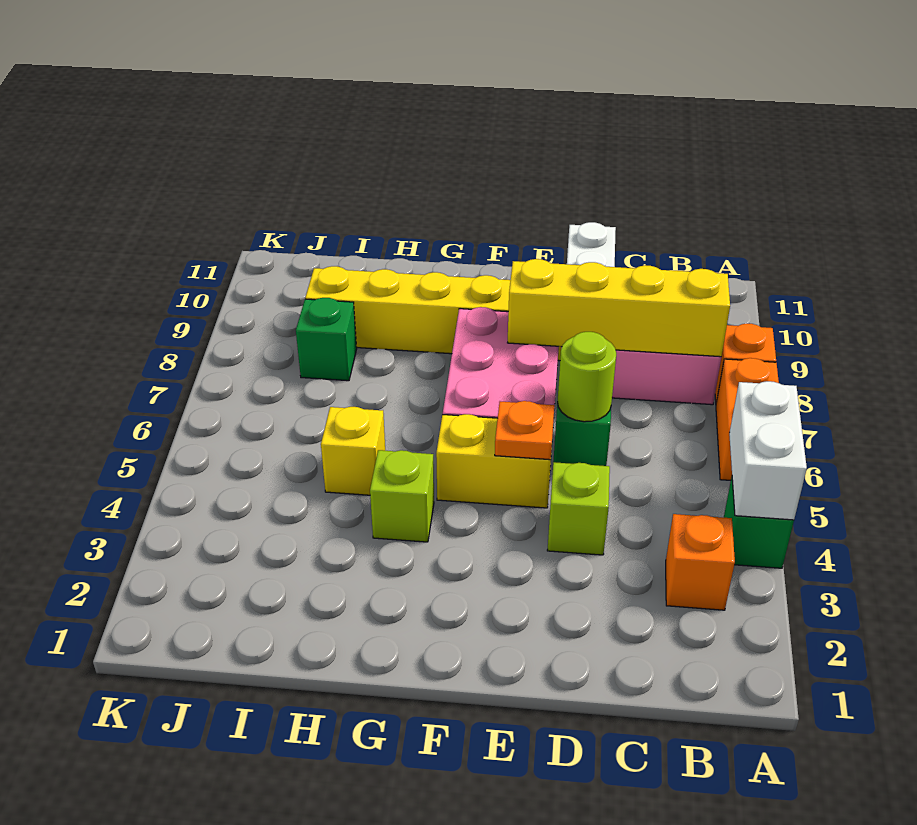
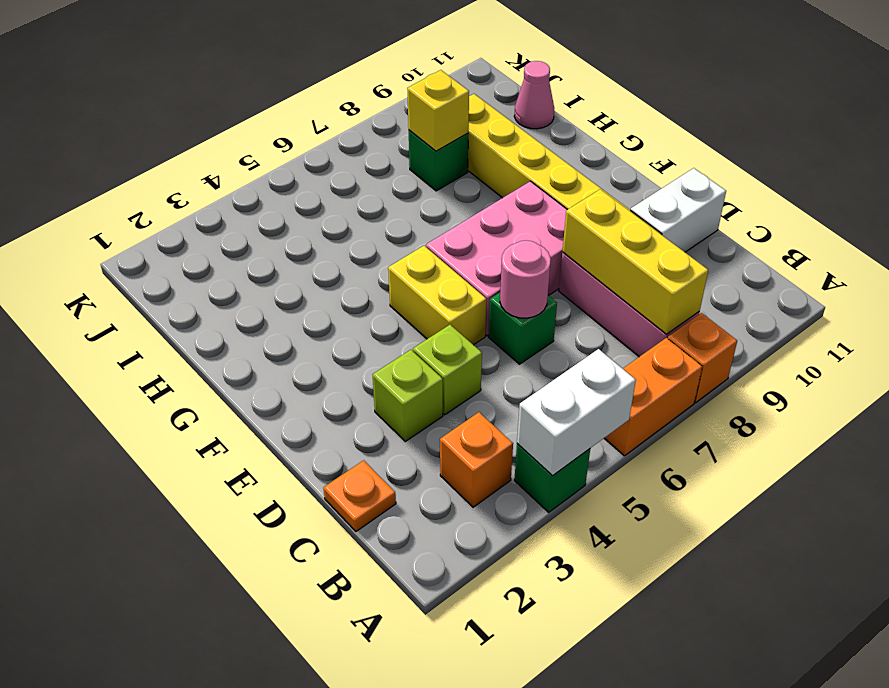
yellow brick B8:E8 level 2 -> yellow brick B8:D8 level 2
lime round brick D6 level 2 -> pink round brick D6 level 2
orange plate E5 level 2 -> orange plate C1 level 1
lime brick G4 level 1 -> lime brick D3 level 1
yellow brick H5 level 1 -> yellow brick I8 level 2
none -> pink cone I11 level 1

